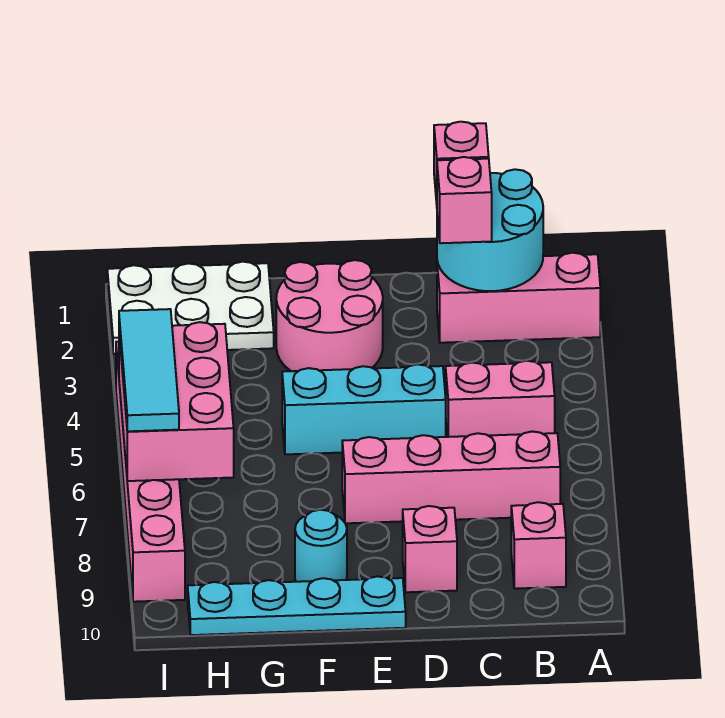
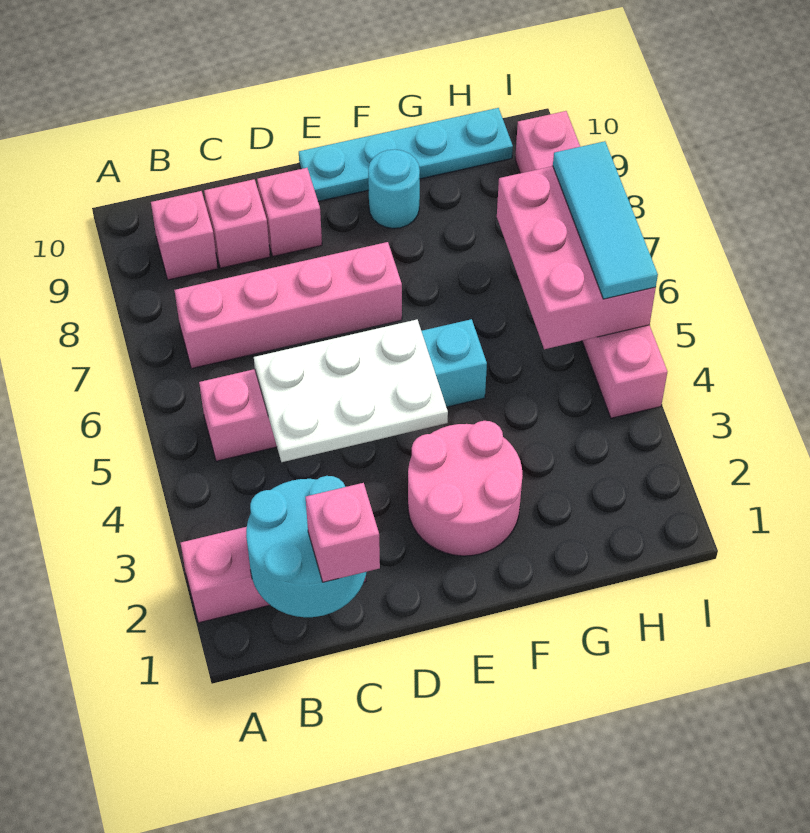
pink brick C2 level 3 -> pink brick C9 level 1
white plate G1:I2 level 1 -> white plate C4:E5 level 2

